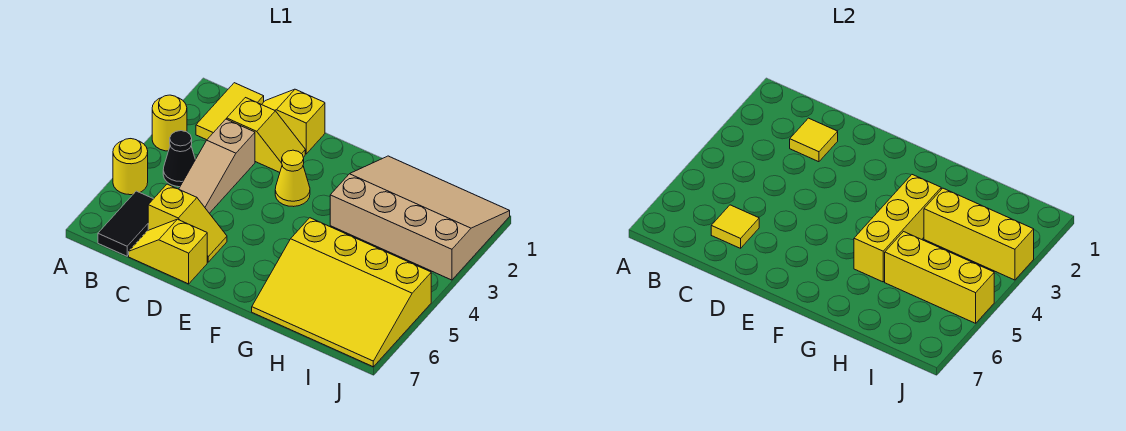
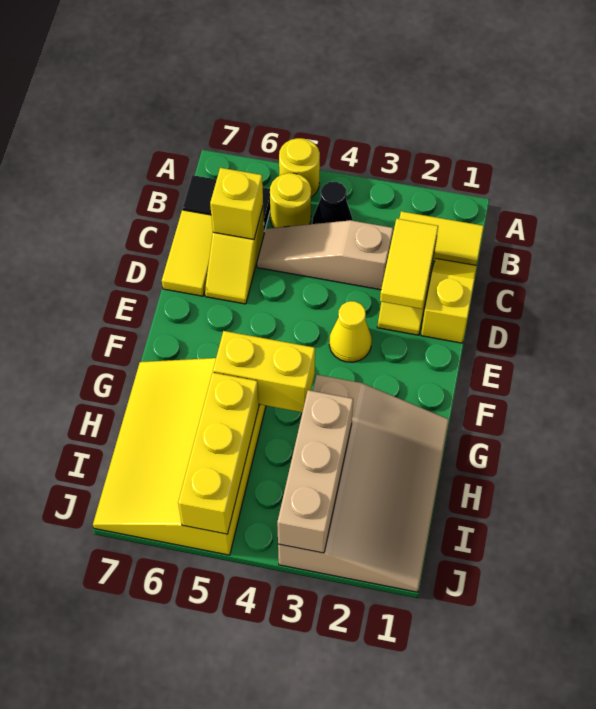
yellow round brick A3 level 1 -> yellow round brick B5 level 1
yellow tile C2 level 2 -> yellow tile C2:D2 level 2
yellow tile C6 level 2 -> yellow brick C6 level 2
yellow slope C7:D7 level 1 top D -> yellow tile C7:D7 level 1
yellow brick G3:G5 level 2 -> yellow brick G4:G5 level 2
yellow brick H3:J3 level 2 -> tan brick H3:J3 level 2

